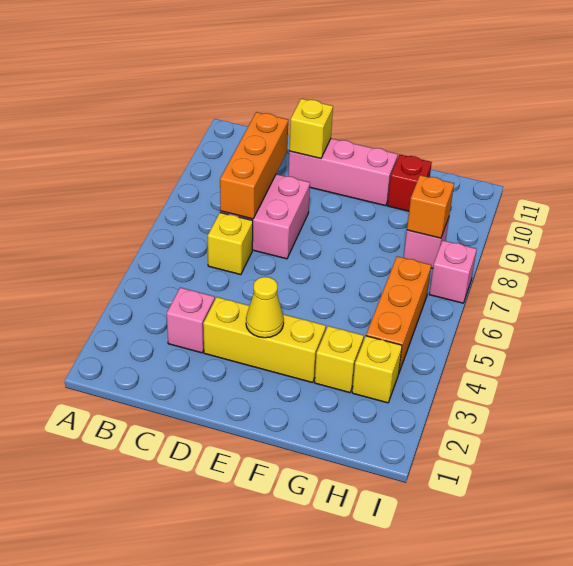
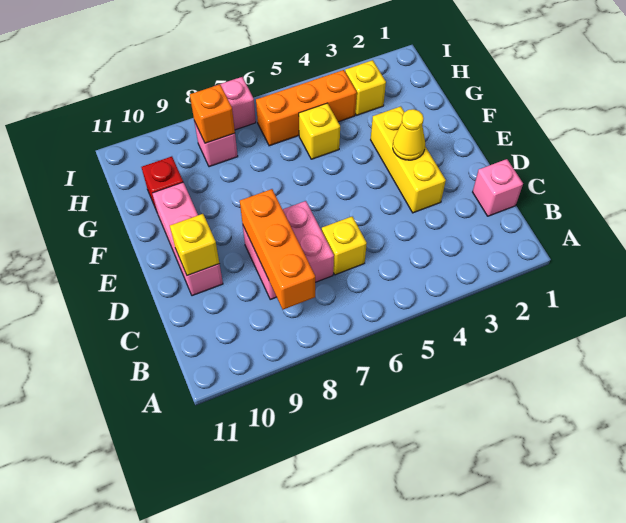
pink brick C3 level 1 -> pink brick C1 level 1
orange brick C7:C9 level 2 -> orange brick B8:D8 level 2
yellow brick G3 level 1 -> yellow brick G5 level 1

